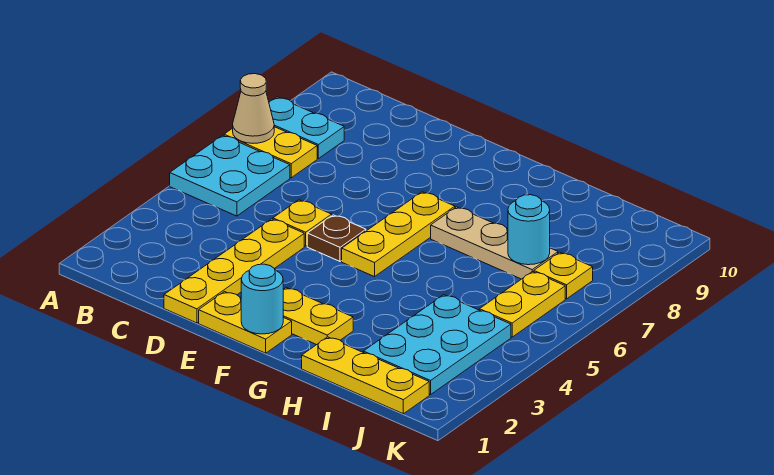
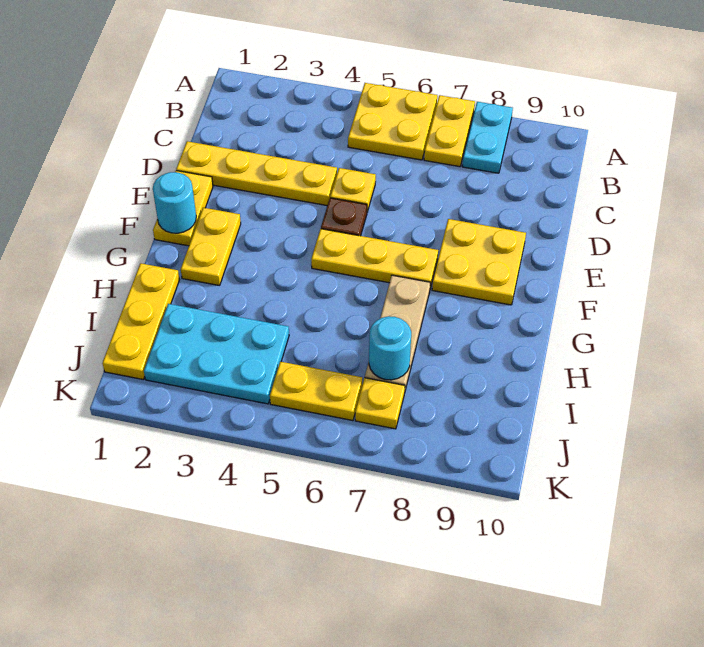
cyan plate A5:B6 level 1 -> yellow plate A5:B6 level 1
tan cone A7 level 2 -> none
none -> yellow plate E8:F9 level 1

